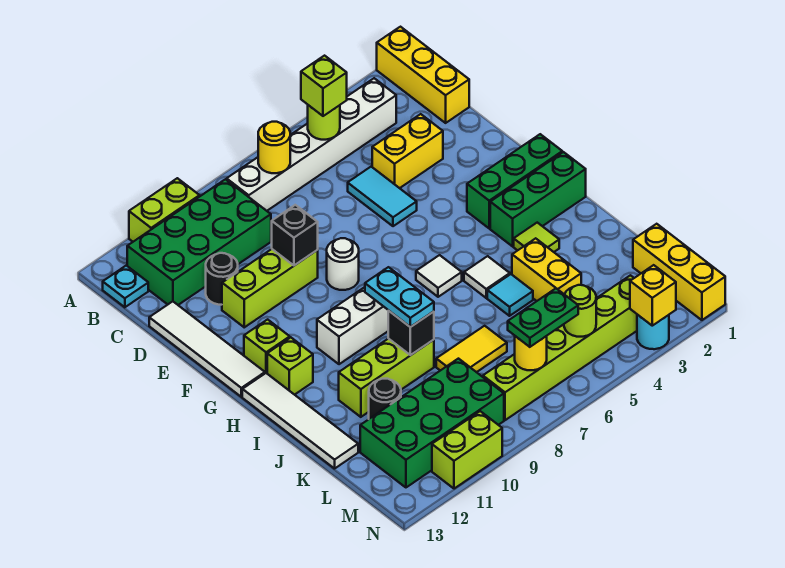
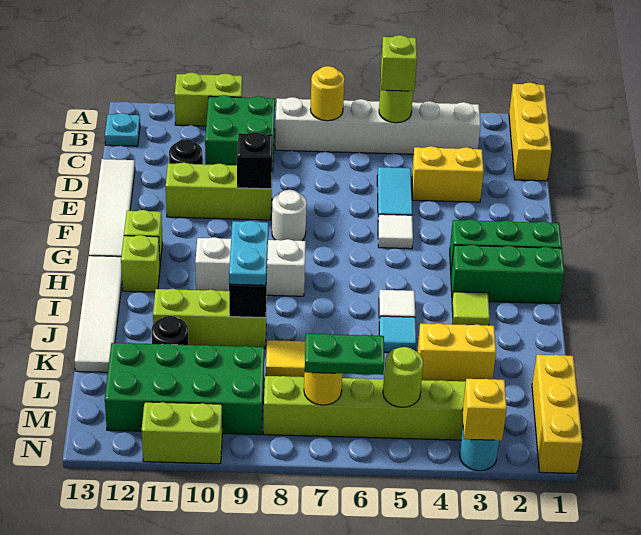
green brick B9:C12 level 1 -> green brick B9:C10 level 1
white tile H6 level 1 -> white tile F5 level 1
yellow brick J4:K4 level 1 -> yellow brick K3:K4 level 1

